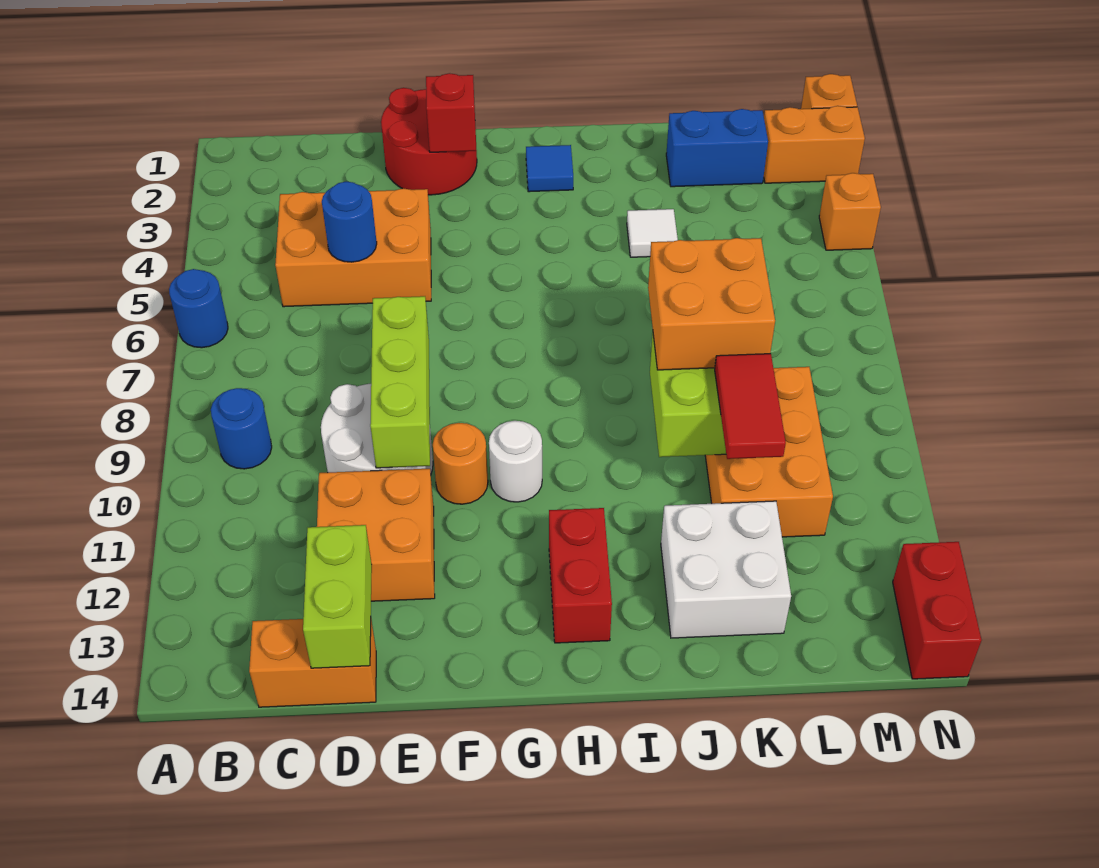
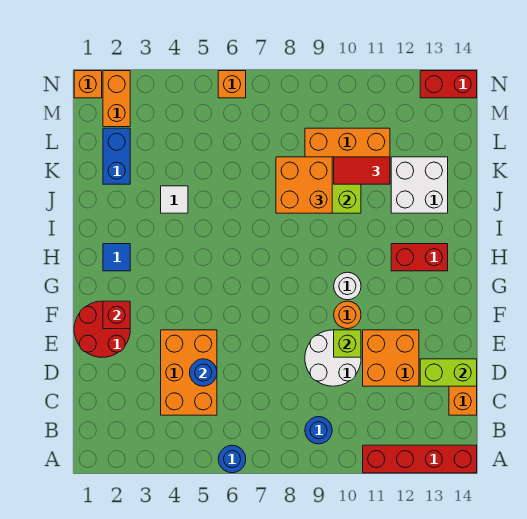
none -> red brick A11:A14 level 1
lime brick E8:E10 level 2 -> lime brick E10 level 2
orange brick N4 level 1 -> orange brick N6 level 1

